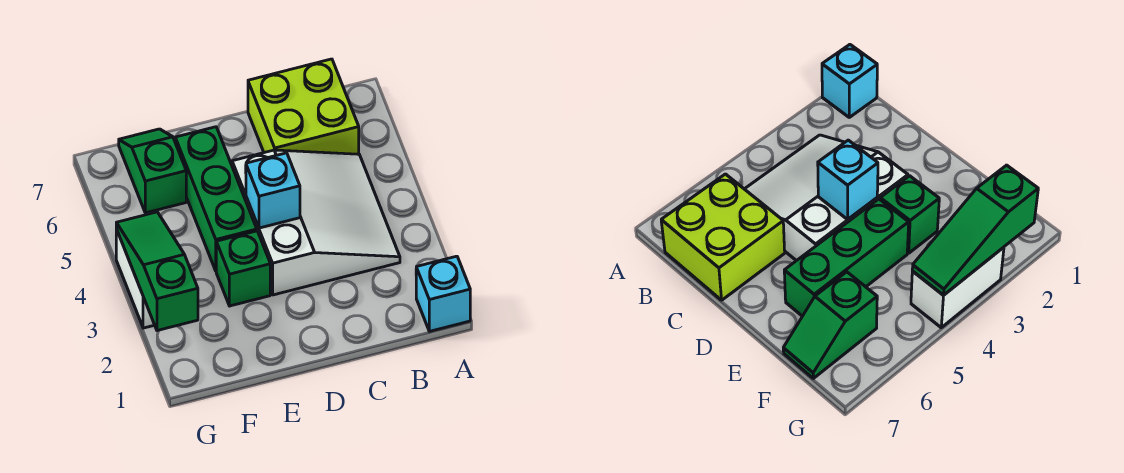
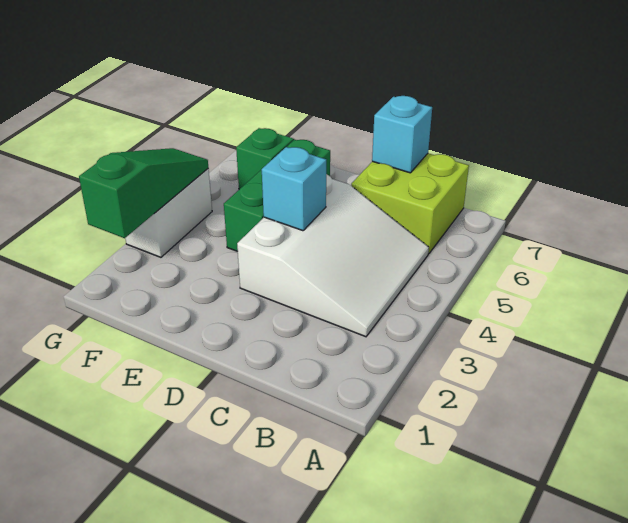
cyan brick A1 level 1 -> cyan brick C7 level 2
green brick E3 level 1 -> none

